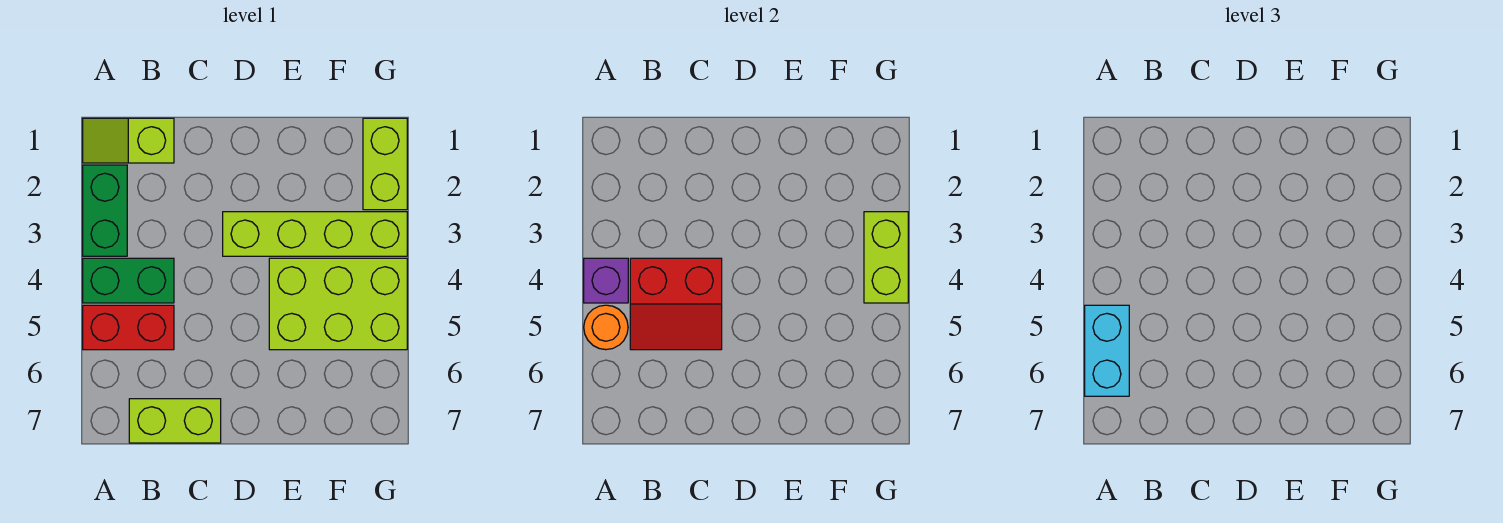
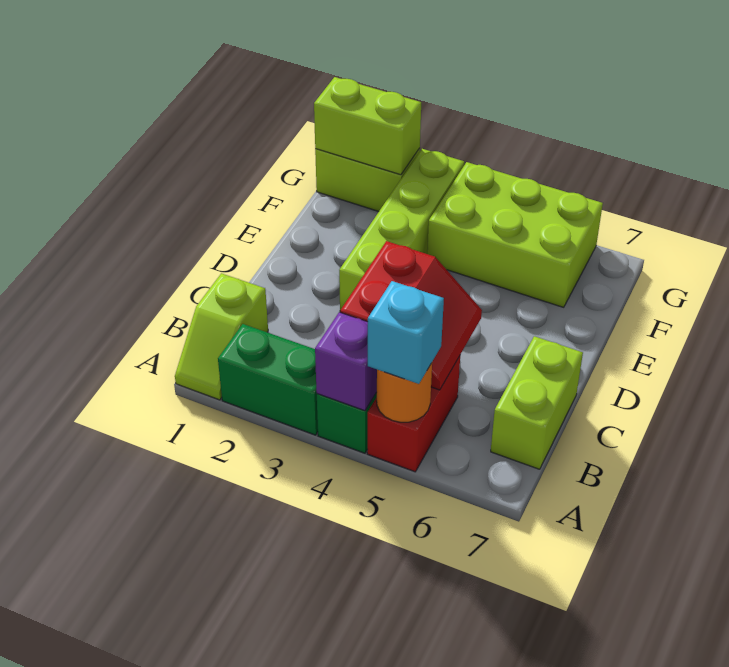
cyan brick A5:A6 level 3 -> cyan brick A5 level 3
lime brick E4:G5 level 1 -> lime brick F4:G6 level 1
lime brick G3:G4 level 2 -> lime brick G1:G2 level 2

